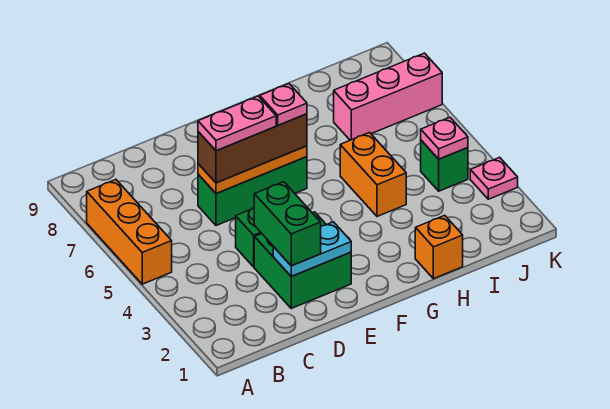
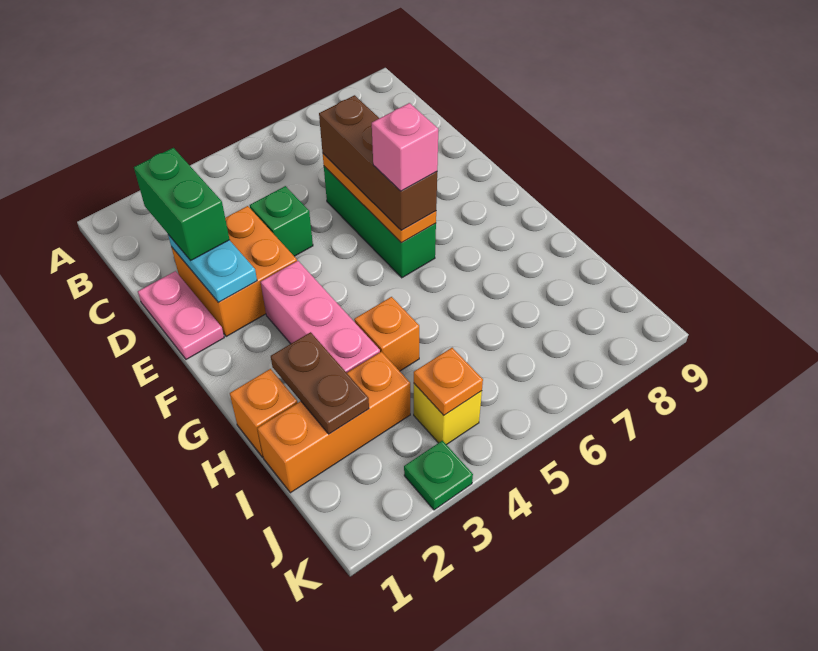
orange brick A5:A7 level 1 -> orange brick I1:I3 level 1
green brick D2:E3 level 1 -> orange brick D2:E3 level 1
green brick D2:D3 level 3 -> green brick C2:D2 level 3
pink plate D6:E6 level 4 -> pink plate D1:E1 level 1
pink plate F6 level 4 -> pink brick F6 level 4
none -> brown plate H2:I2 level 2
orange brick H4:H5 level 1 -> orange brick H4 level 1
pink brick I7:K7 level 1 -> pink brick F3:H3 level 1
green brick J4 level 1 -> yellow brick J4 level 1
pink plate J4 level 2 -> orange plate J4 level 2
pink plate K3 level 1 -> green plate K3 level 1

